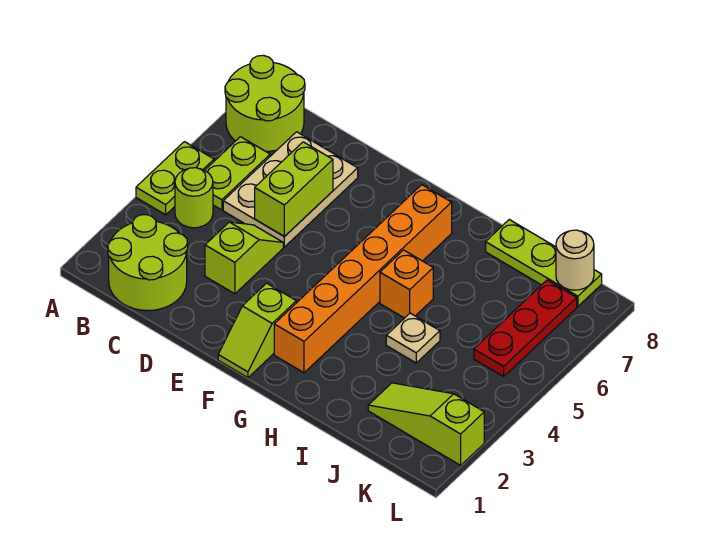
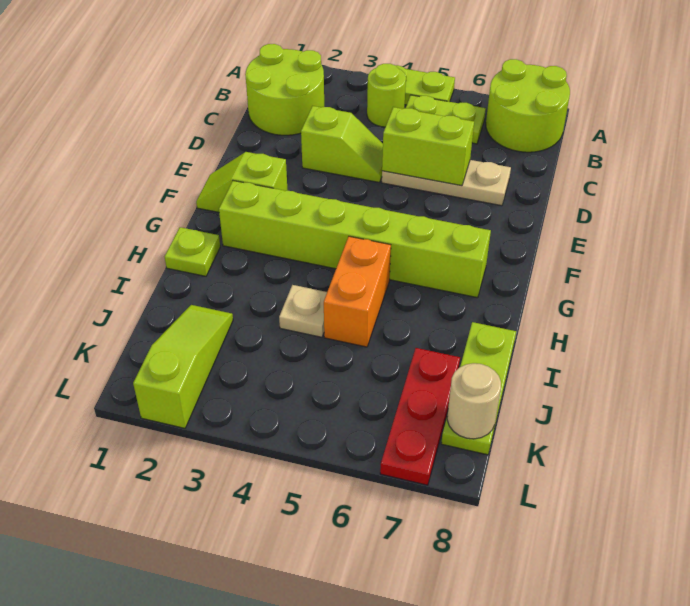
tan plate C5:D7 level 1 -> tan plate D5:D7 level 1
orange brick G2:G7 level 1 -> lime brick G2:G7 level 1
none -> lime plate H1 level 1
orange brick H5 level 1 -> orange brick H5:I5 level 1
red plate K5:K7 level 1 -> red plate J7:L7 level 1

